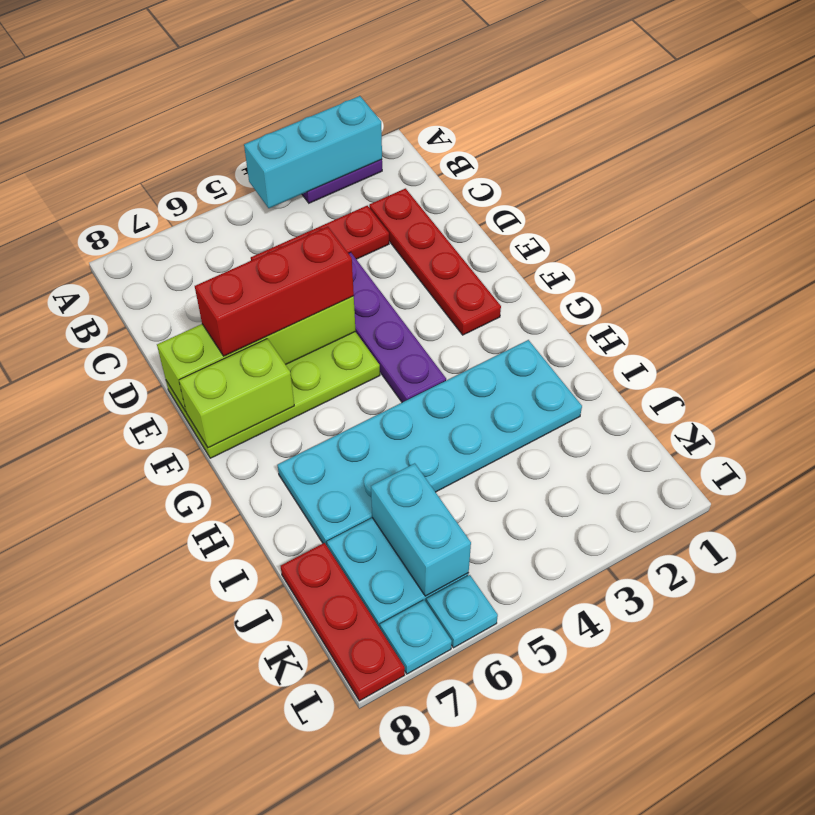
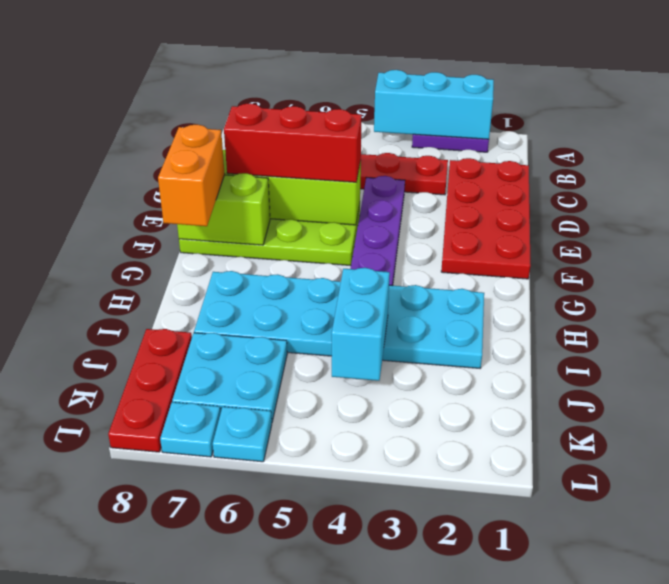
red plate C2:F2 level 1 -> red plate C1:F2 level 1
none -> orange brick F8:G8 level 3
cyan brick J6:K6 level 2 -> cyan brick I4:J4 level 2

